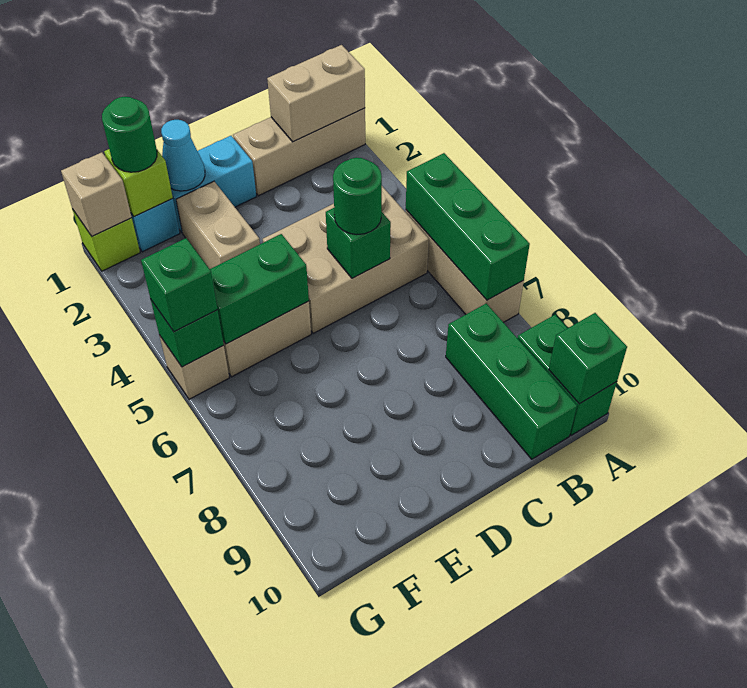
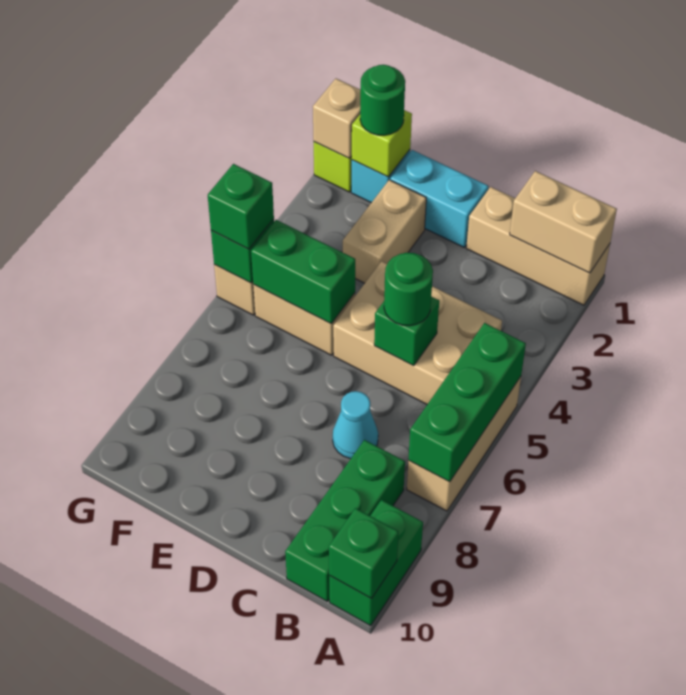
cyan cone E1 level 2 -> cyan cone C7 level 1

